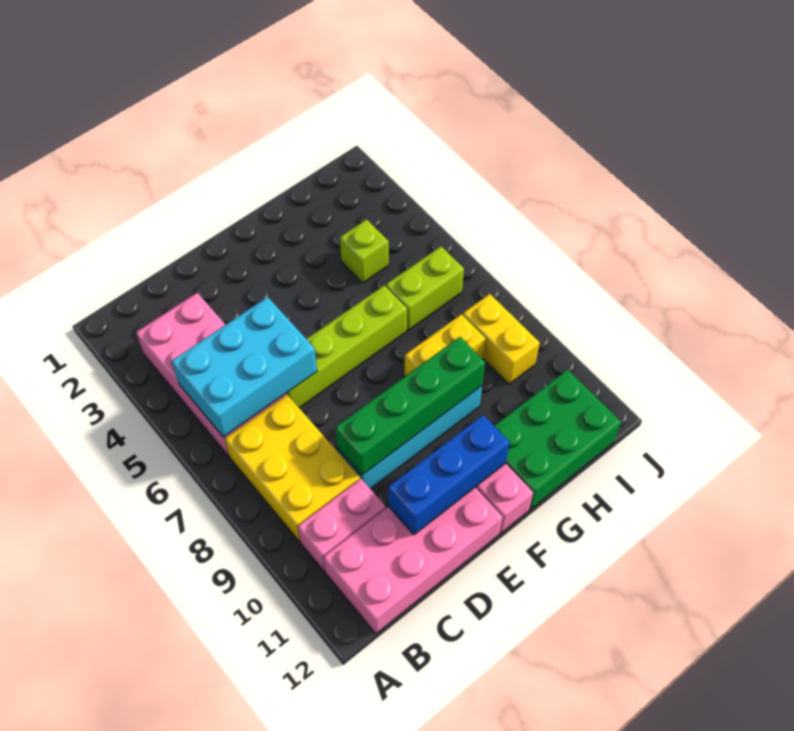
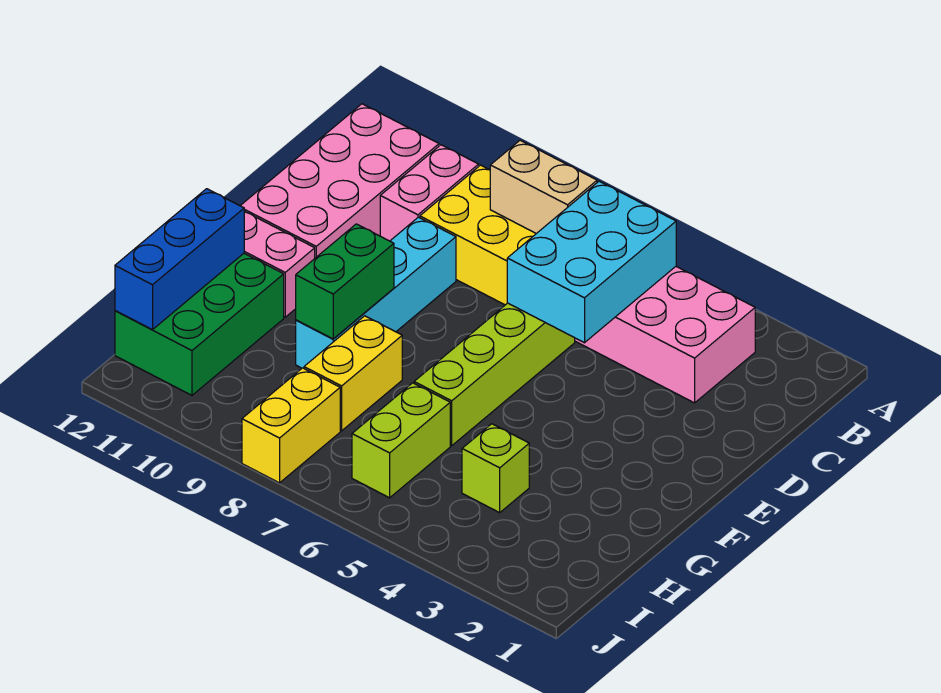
none -> tan brick B7:B8 level 2
green brick D9:G9 level 2 -> green brick F9:G9 level 2
blue brick D11:F11 level 2 -> blue brick G12:I12 level 2
yellow brick I8:I9 level 1 -> yellow brick I8:J8 level 1

